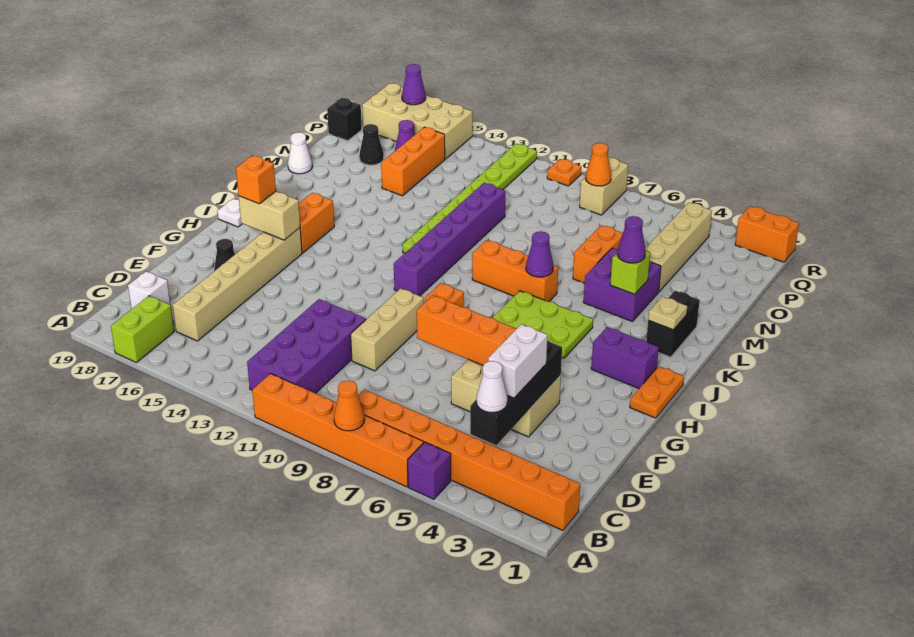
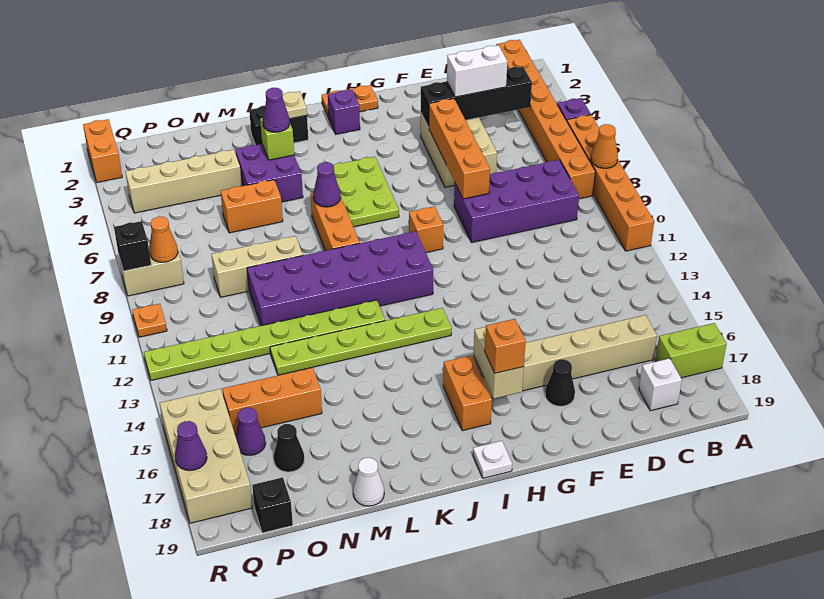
purple brick B11:E12 level 1 -> purple brick C8:F9 level 1
white cone C4 level 3 -> none
tan brick E10:G10 level 1 -> tan brick M9:O9 level 1
purple brick I2:I3 level 1 -> purple brick I2 level 1
purple brick I11:N11 level 1 -> purple brick I10:N11 level 1
none -> lime plate I13:N13 level 1
orange brick I16:J16 level 1 -> orange brick I16:I17 level 1
none -> black brick R8 level 2

